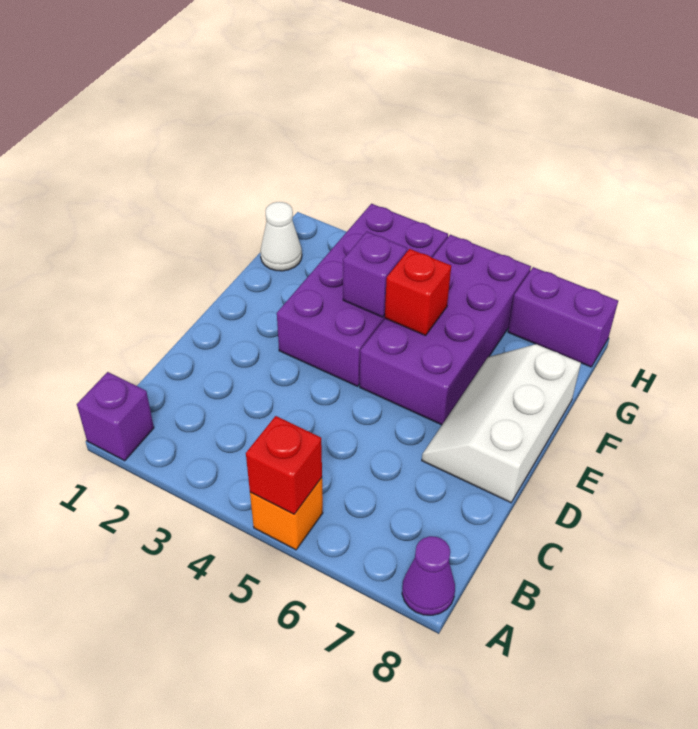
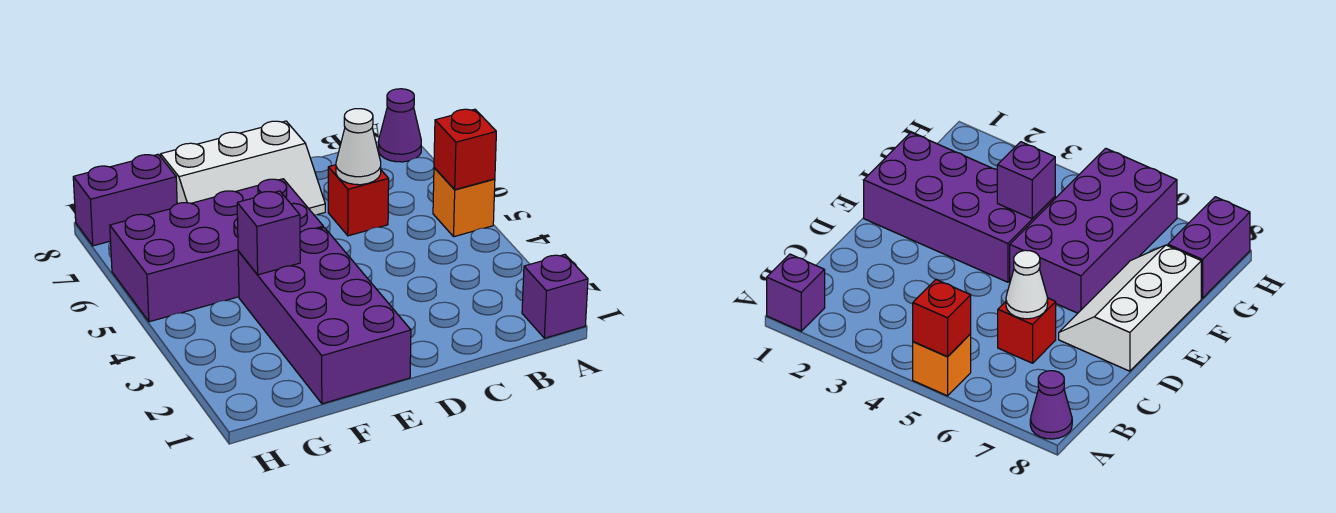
purple brick E3:H4 level 1 -> purple brick E1:F4 level 1
red brick F5 level 2 -> red brick C6 level 1
white cone G1 level 1 -> white cone C6 level 2
purple brick H7:H8 level 1 -> purple brick G8:H8 level 1

